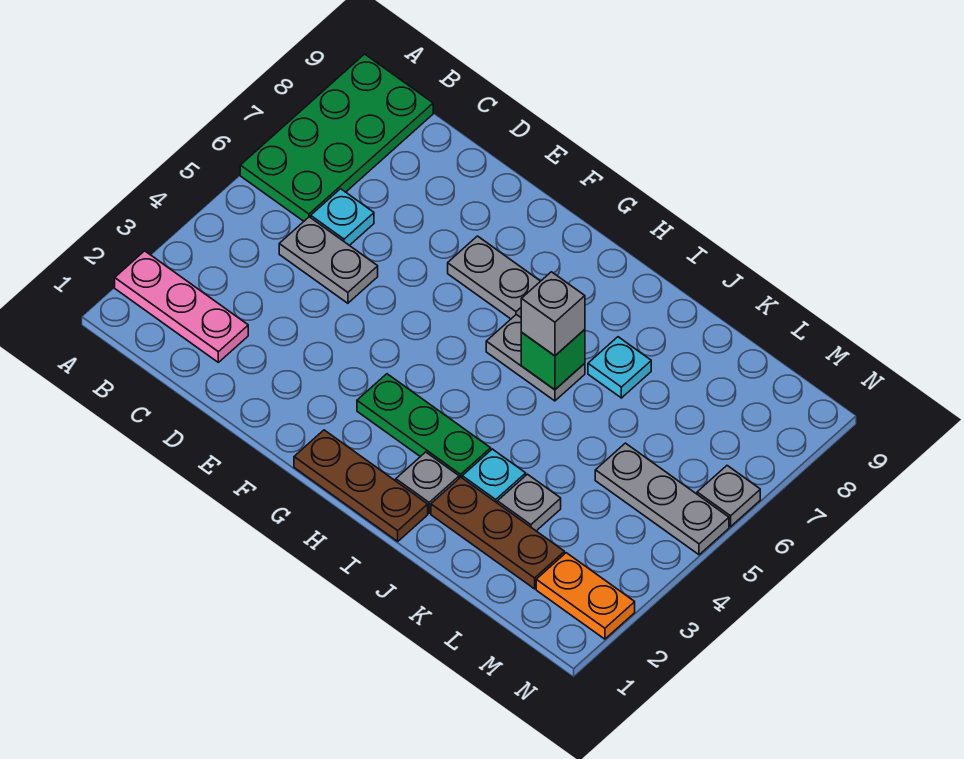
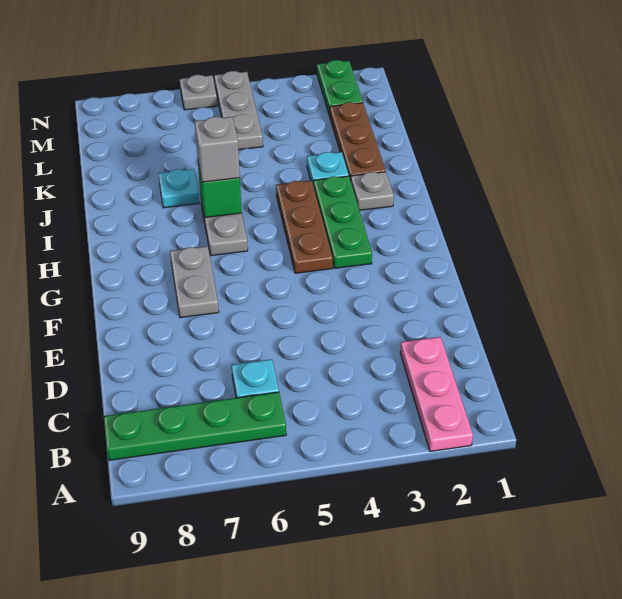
green plate A6:B9 level 1 -> green plate B6:B9 level 1
grey plate C5:D5 level 1 -> none
brown plate G1:I1 level 1 -> brown plate G4:I4 level 1
grey plate K3 level 1 -> none
orange plate M2:N2 level 1 -> green plate M2:N2 level 1

